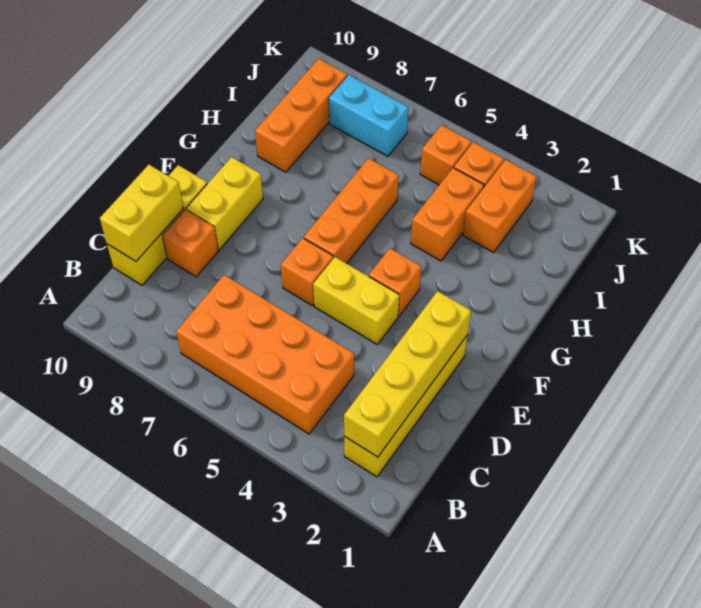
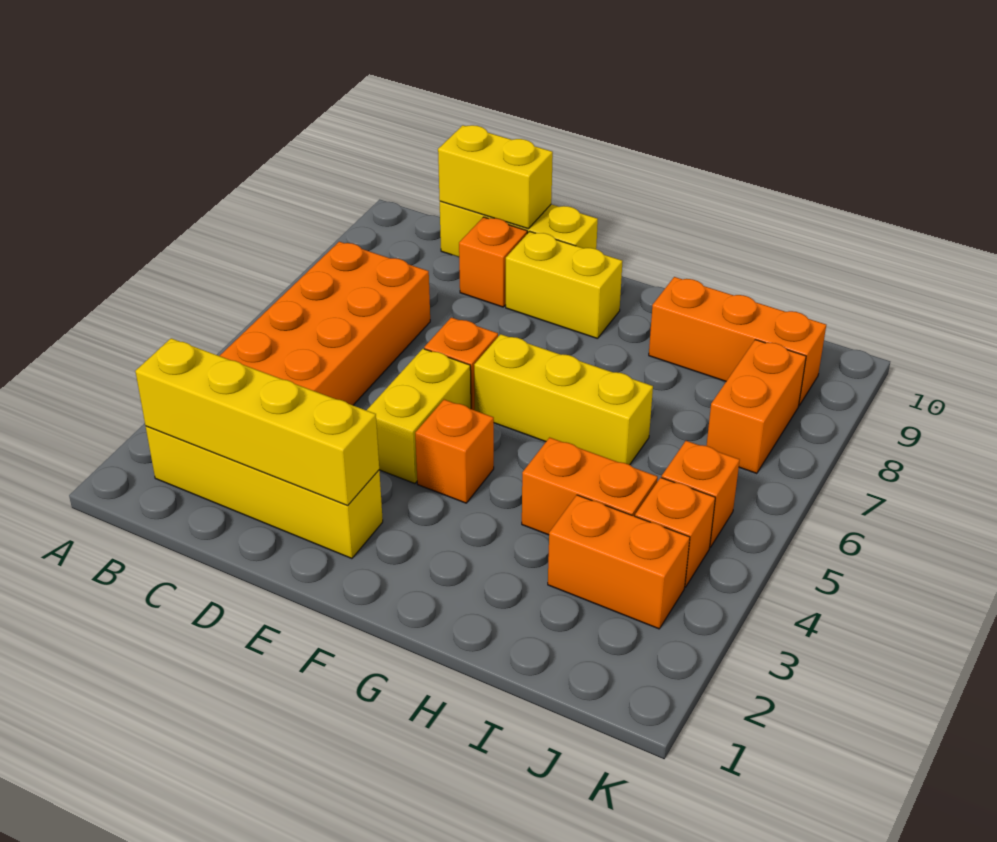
orange brick F6:H6 level 1 -> yellow brick F6:H6 level 1
cyan brick J7:J8 level 1 -> orange brick J7:J8 level 1

